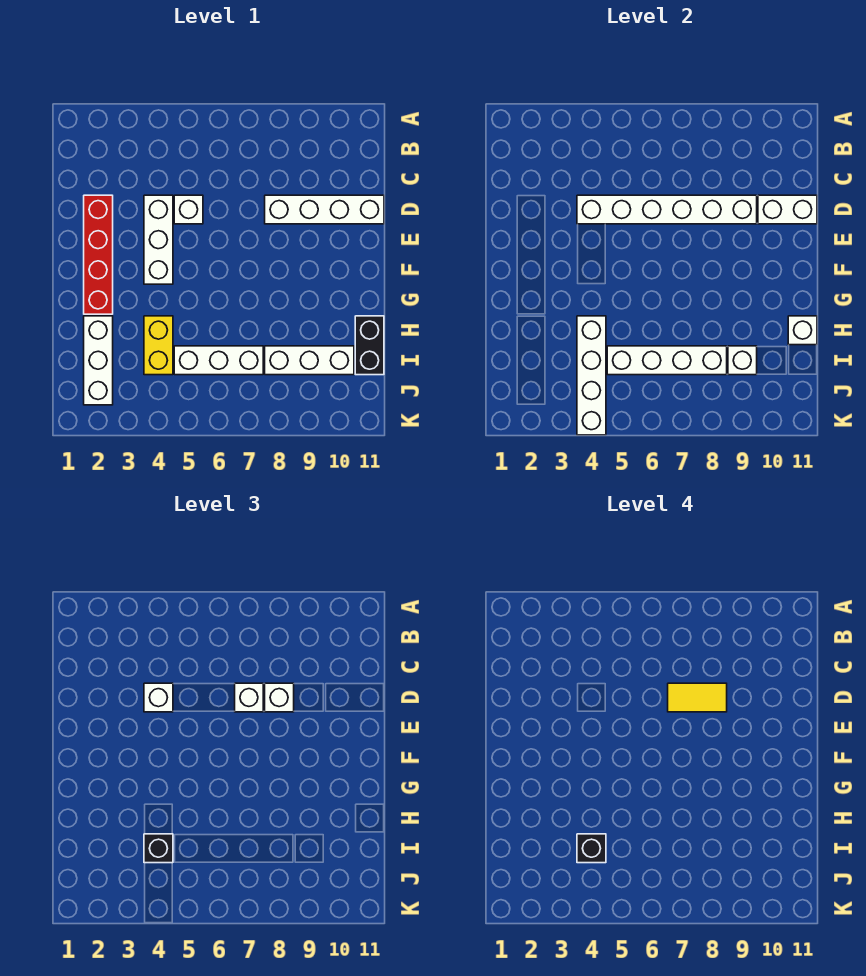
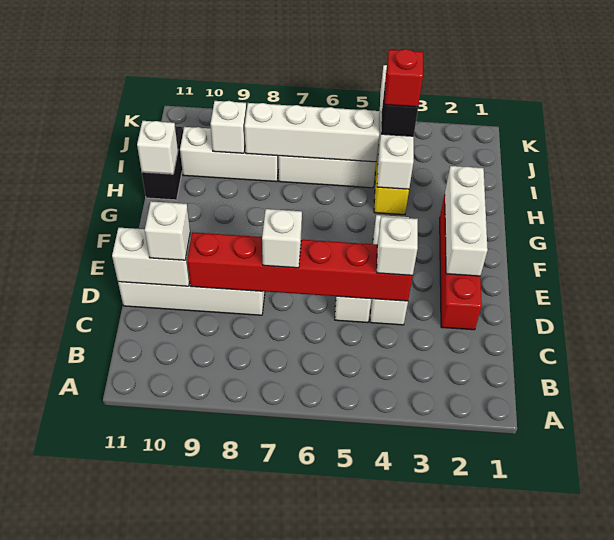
white brick D4:D9 level 2 -> red brick D4:D9 level 2
yellow tile D7:D8 level 4 -> none
white brick D8 level 3 -> white brick D10 level 3
white brick H2:J2 level 1 -> white brick E2:G2 level 2
black brick I4 level 4 -> red brick I4 level 4

